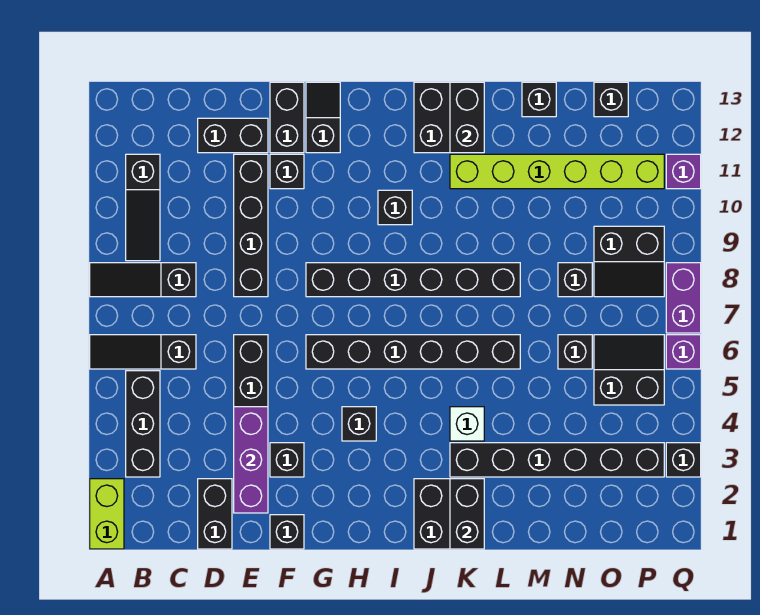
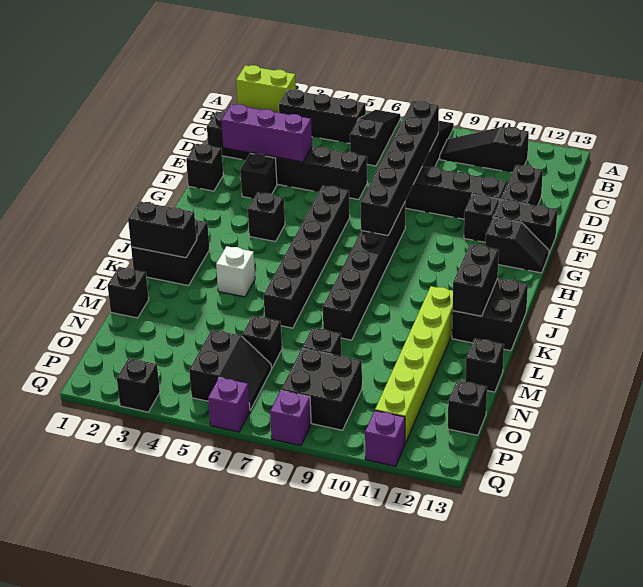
black brick I10 level 1 -> black brick M1 level 1
black brick K3:P3 level 1 -> black brick C8:H8 level 2
black brick K12:K13 level 2 -> black brick J12:K12 level 2
black slope O8:P9 level 1 top 9 -> black brick O8:P9 level 1
purple brick Q7:Q8 level 1 -> purple brick Q8 level 1

